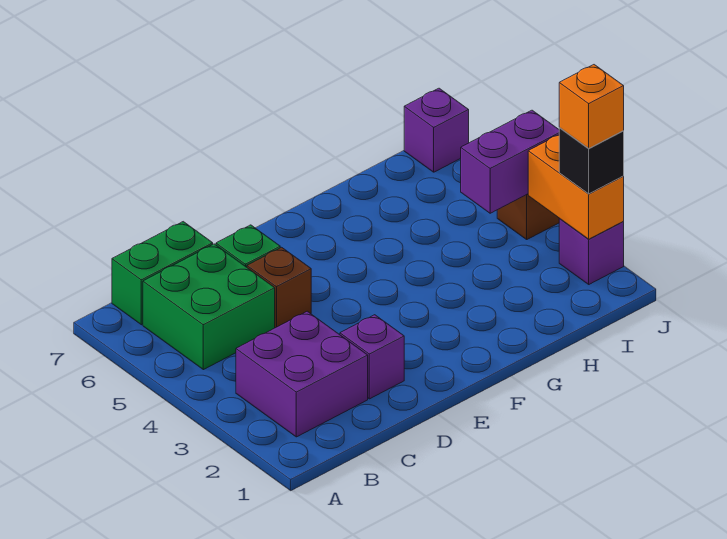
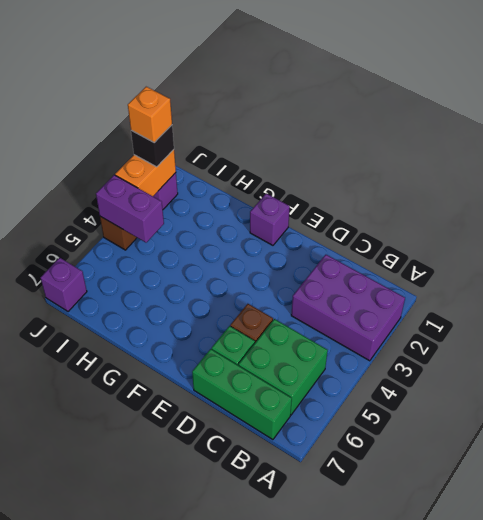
purple brick B2:C3 level 1 -> purple brick A2:C3 level 1
green brick B7:C7 level 1 -> green brick B7:D7 level 1
purple brick D2 level 1 -> purple brick F1 level 1

